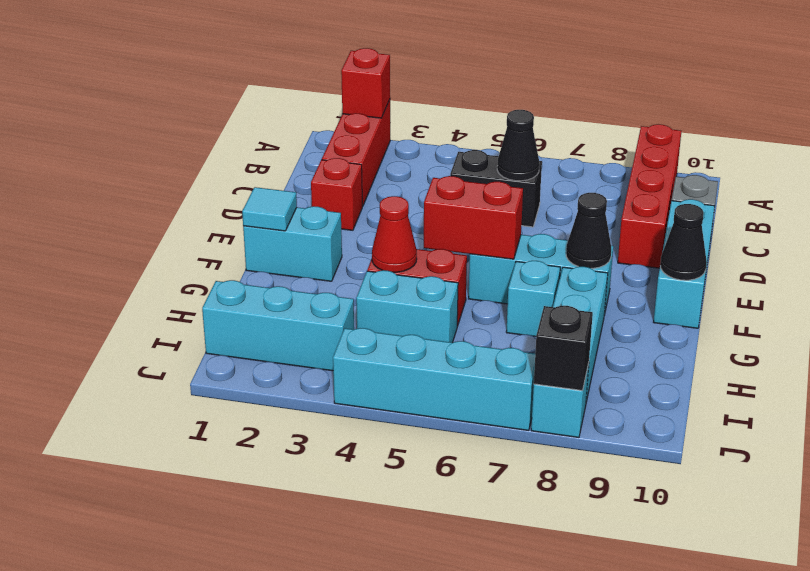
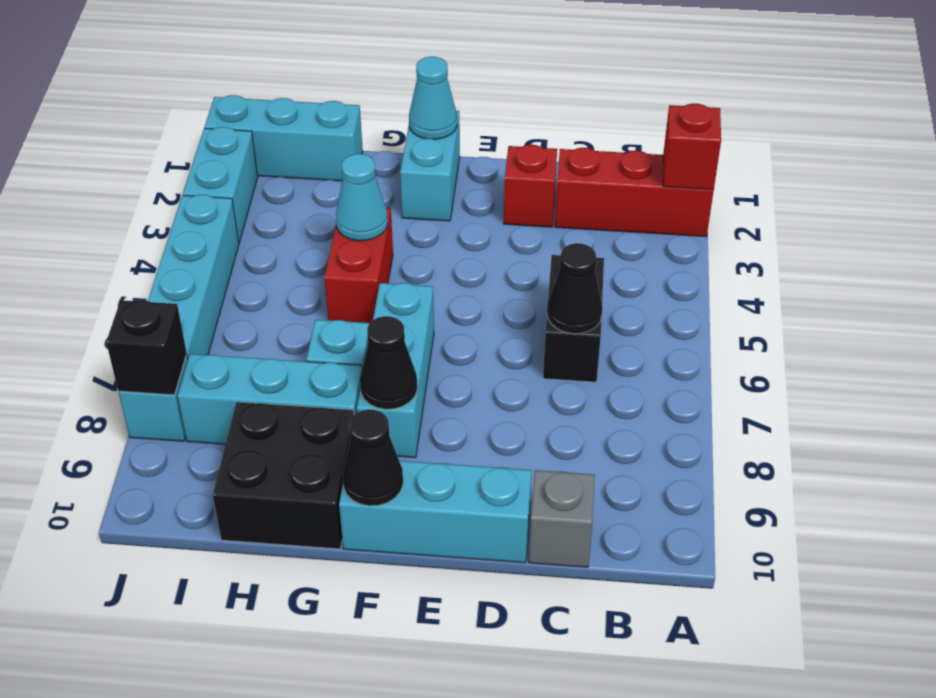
red brick A9:D9 level 1 -> none
cyan tile F1 level 2 -> cyan cone F1 level 2
red brick F5:F6 level 2 -> none
red cone G4 level 2 -> cyan cone G4 level 2
none -> black brick G9:H10 level 1
cyan brick H4:H5 level 1 -> cyan brick J2:J3 level 1
cyan brick I1:I3 level 1 -> cyan brick H1:J1 level 1

